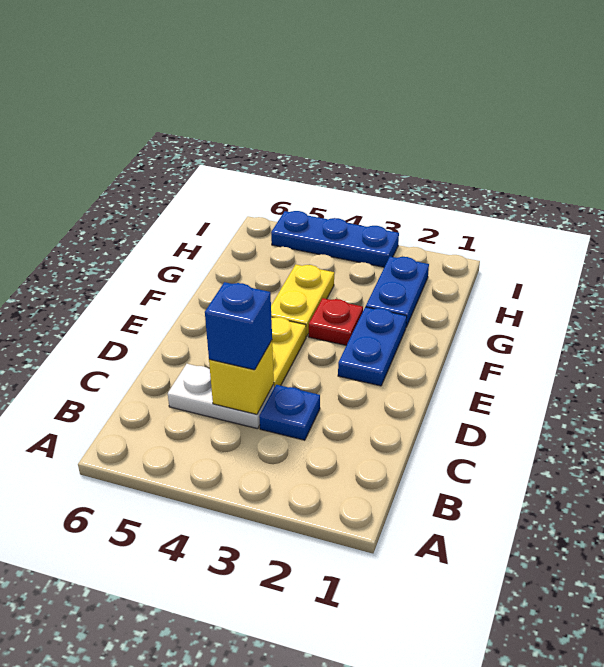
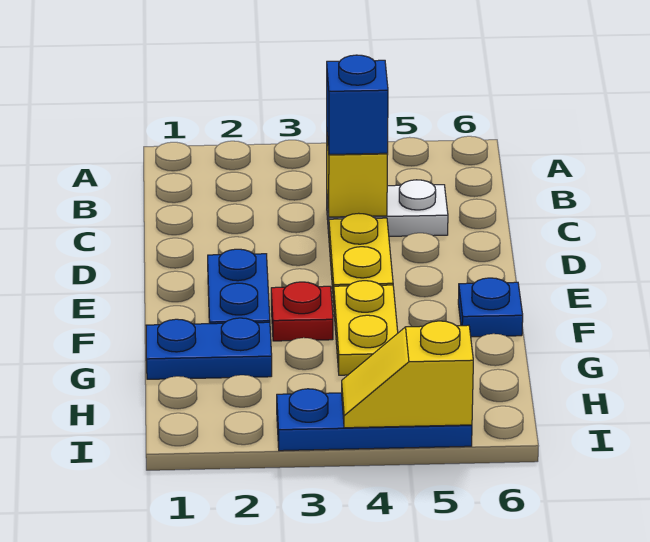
blue plate C3 level 1 -> blue plate F6 level 1
blue plate G2:H2 level 1 -> blue plate G1:G2 level 1
none -> yellow slope I4:I5 level 2 top 5

